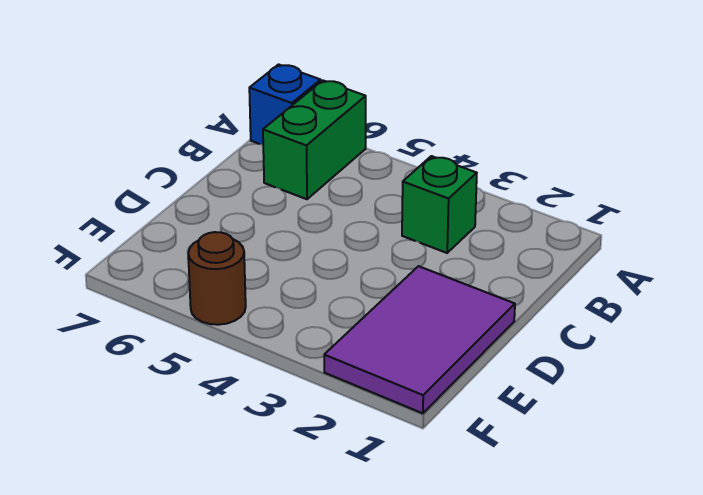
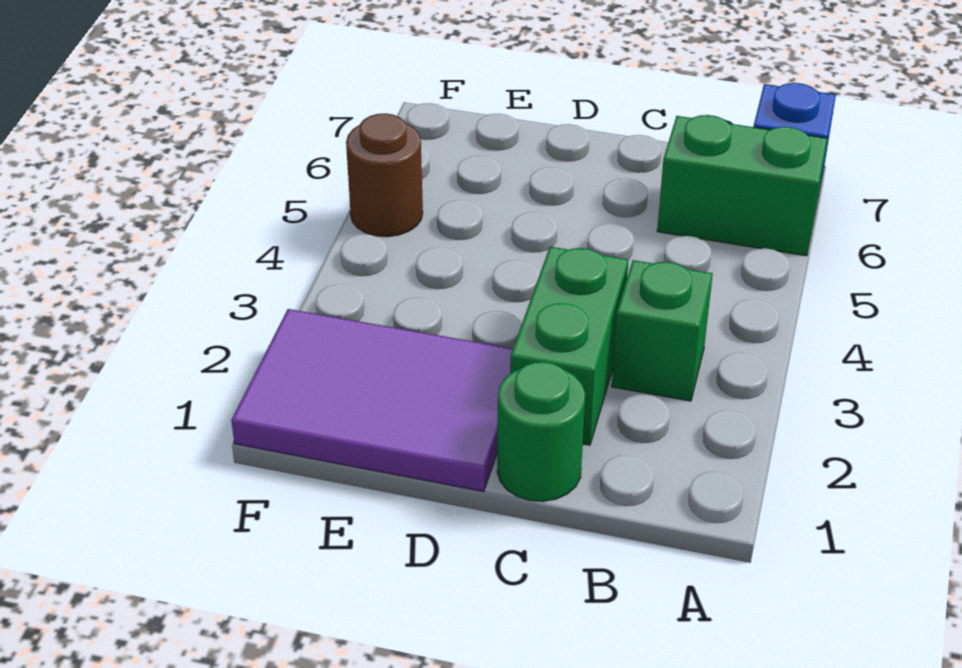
none -> green round brick C1 level 1
none -> green brick C2:C3 level 1

